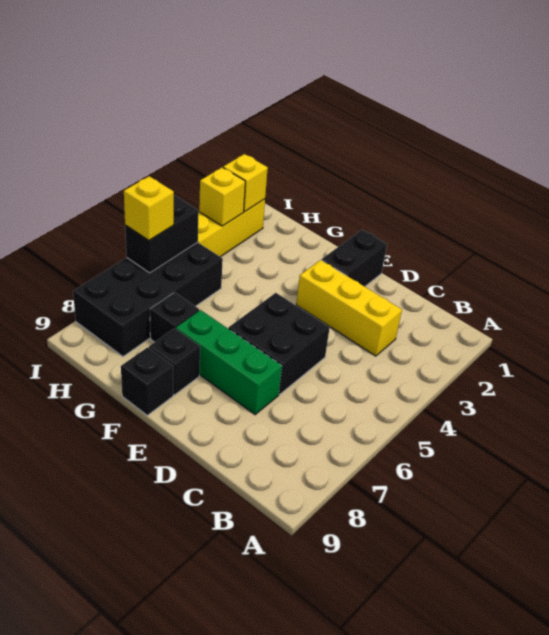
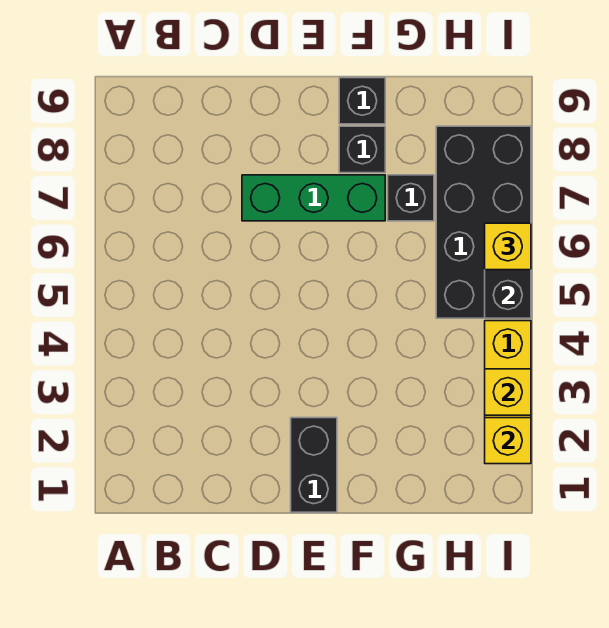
yellow brick C3:E3 level 1 -> none
black brick D5:E6 level 1 -> none

